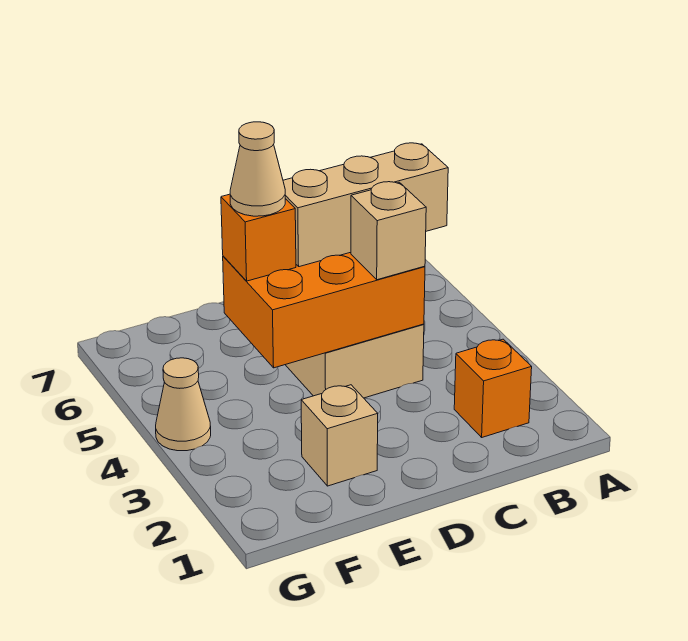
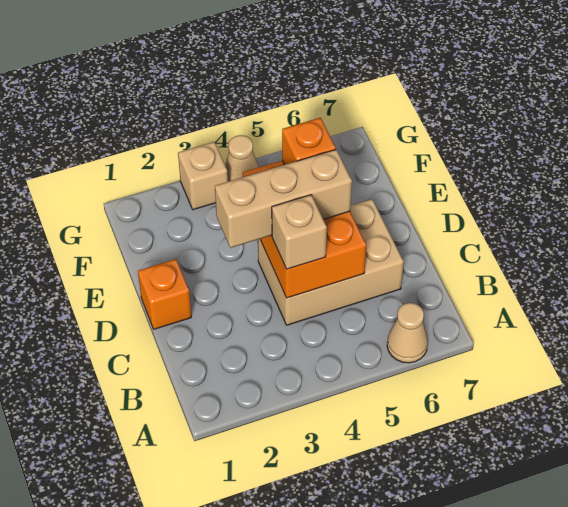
orange brick B2 level 1 -> orange brick D1 level 1
tan brick B5:D5 level 3 -> tan brick D3:D5 level 3
tan brick E2 level 1 -> tan brick G3 level 1
tan cone E5 level 4 -> tan cone A6 level 1

